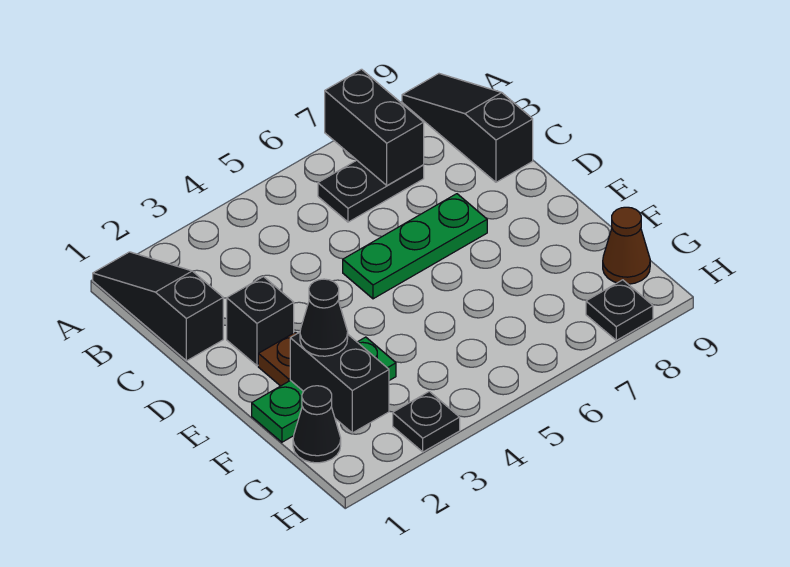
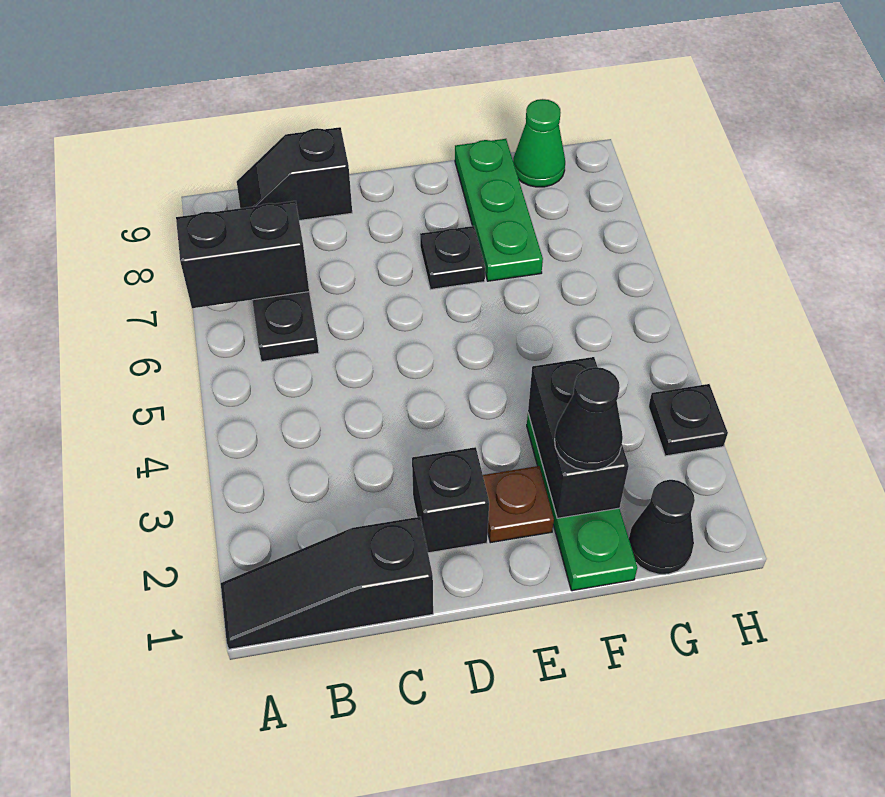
black slope A9:C9 level 1 top C -> black slope B9:C9 level 1 top C
green plate D5:D7 level 1 -> green plate F7:F9 level 1
black brick F2:G2 level 2 -> black brick F2:F3 level 2
brown cone G9 level 1 -> green cone G9 level 1
black plate H8 level 1 -> black plate E7 level 1

